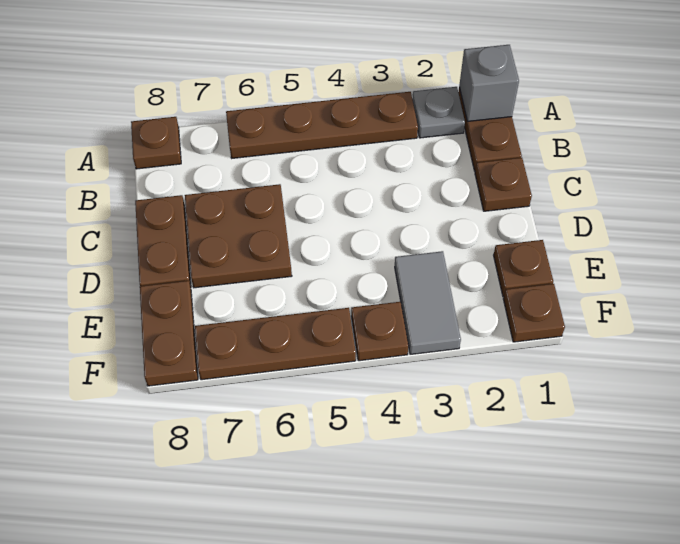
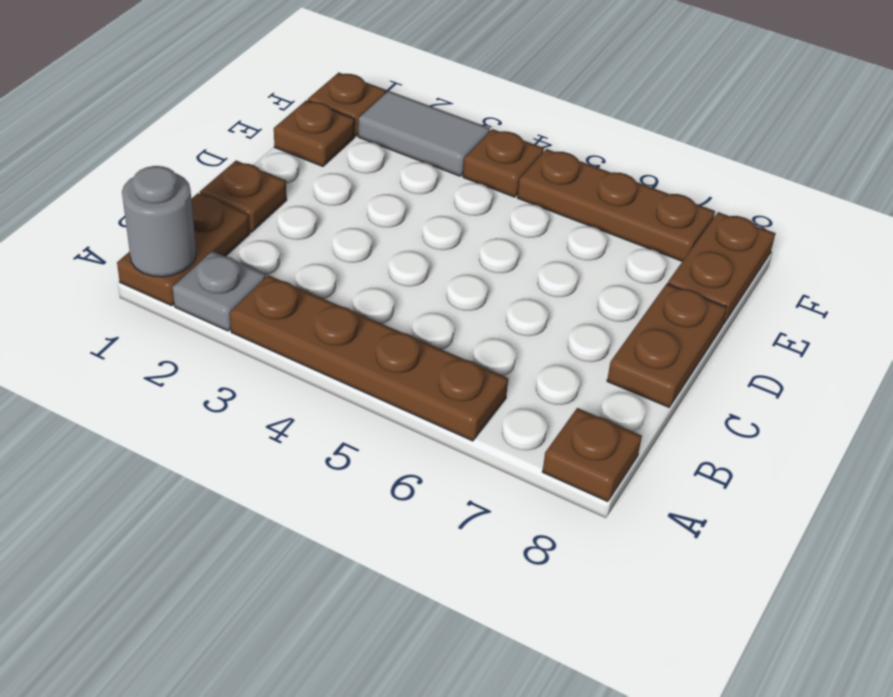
grey brick A1 level 2 -> grey round brick A1 level 2
brown plate C6:D7 level 1 -> none
grey tile E3:F3 level 1 -> grey tile F2:F3 level 1

